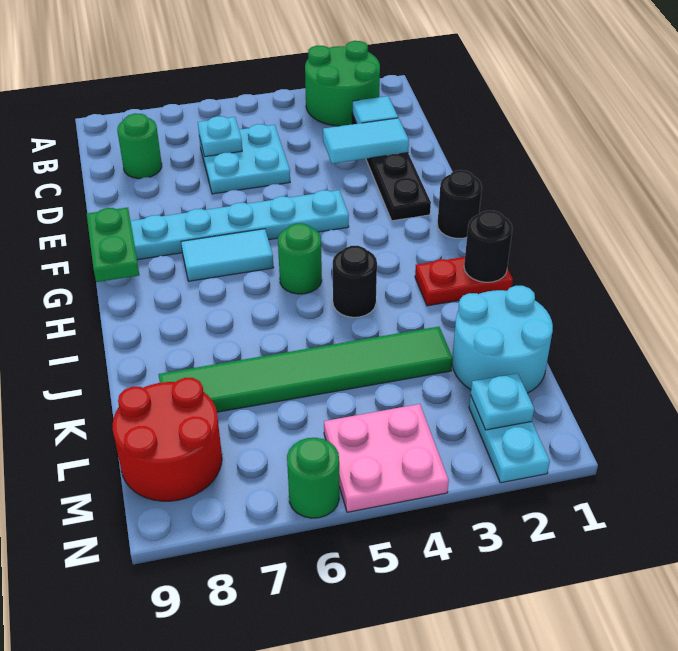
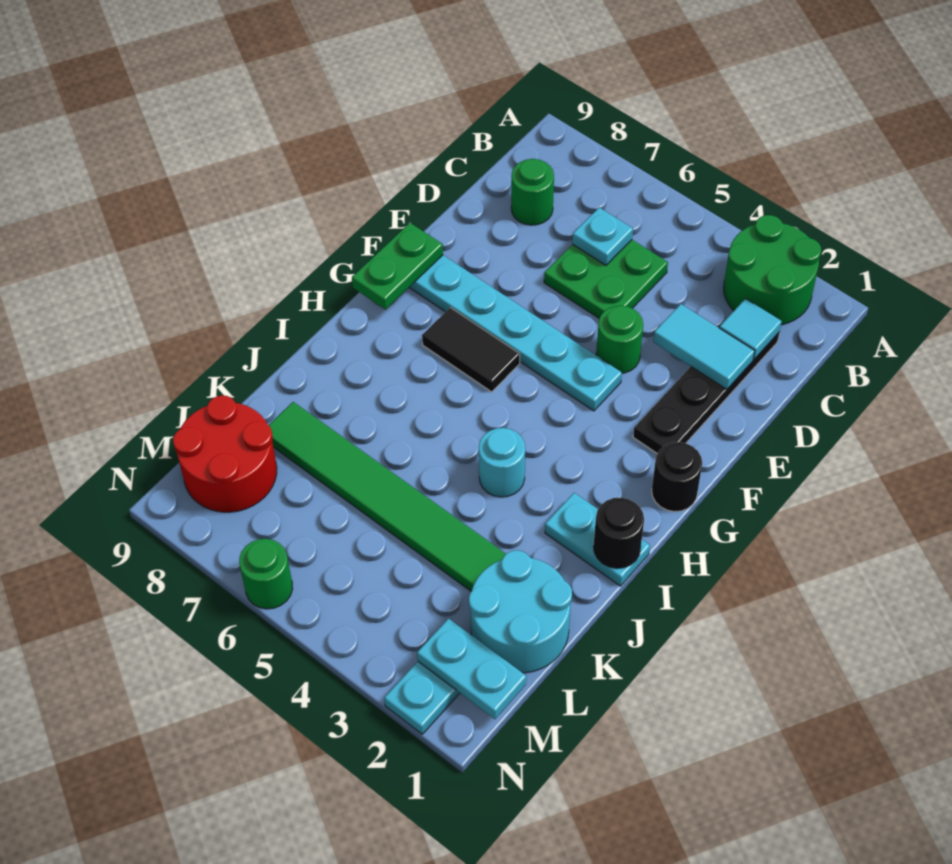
cyan plate C5:D6 level 1 -> green plate C5:D6 level 1
cyan tile G6:G7 level 1 -> black tile G6:G7 level 1
green round brick H5 level 1 -> green round brick E4 level 1
red plate I1:I2 level 1 -> cyan plate I1:I2 level 1
black round brick I4 level 1 -> cyan round brick I4 level 1
cyan plate M2 level 2 -> cyan plate M1:M2 level 2
pink plate M4:N5 level 1 -> none

